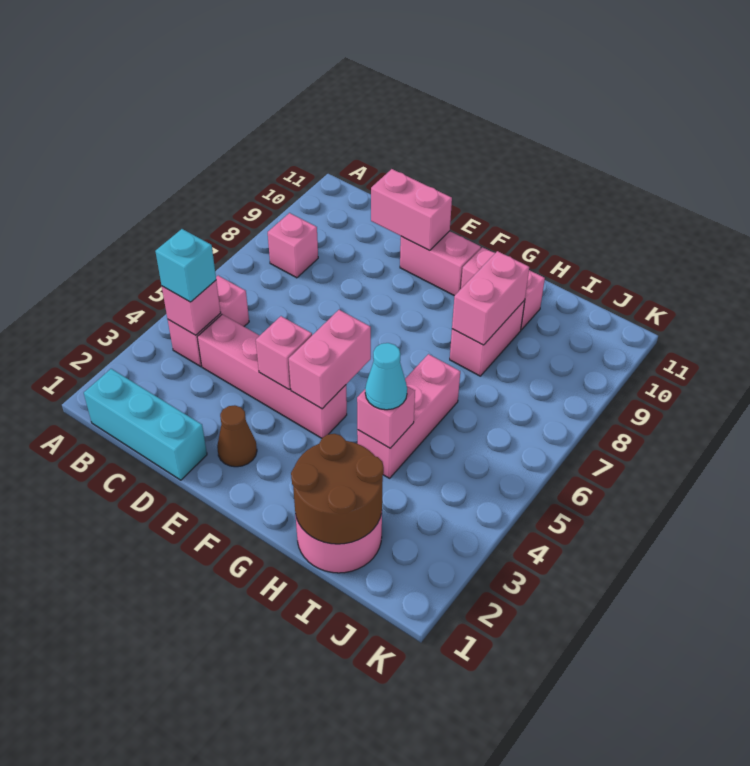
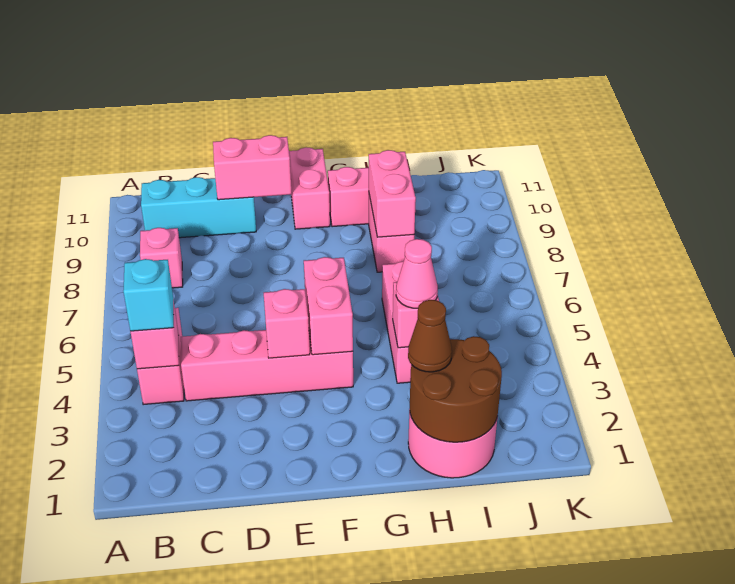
cyan brick B1:D1 level 1 -> cyan brick B10:D10 level 1
brown cone E2 level 1 -> brown cone H2 level 3
pink brick E10:F10 level 1 -> pink brick F10:F11 level 1
cyan cone H4 level 3 -> pink cone H4 level 3

